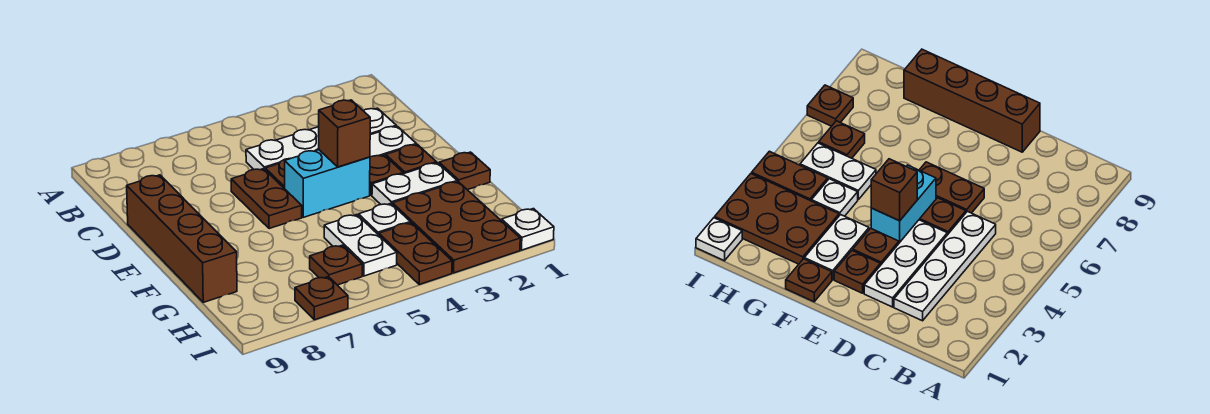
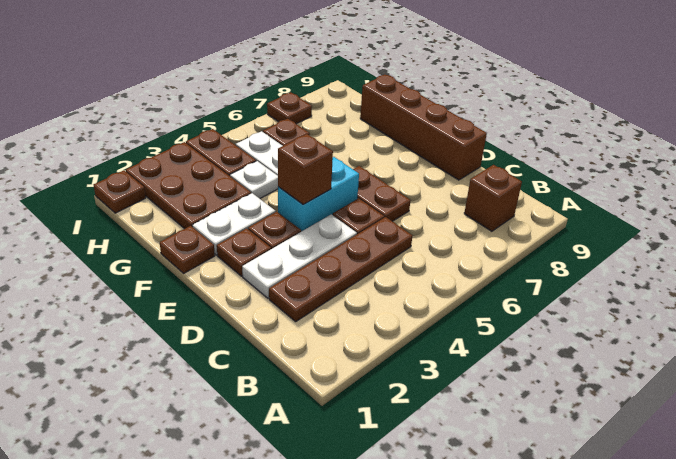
none -> brown brick B8 level 1
white plate C2:C5 level 1 -> brown plate C2:C5 level 1
white plate I1 level 1 -> brown plate I1 level 1

